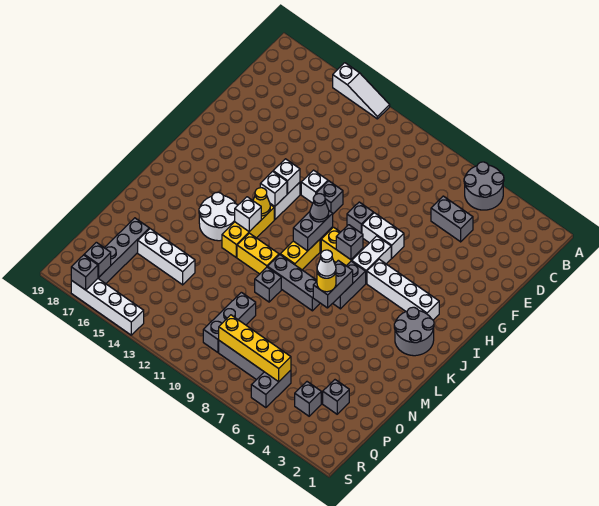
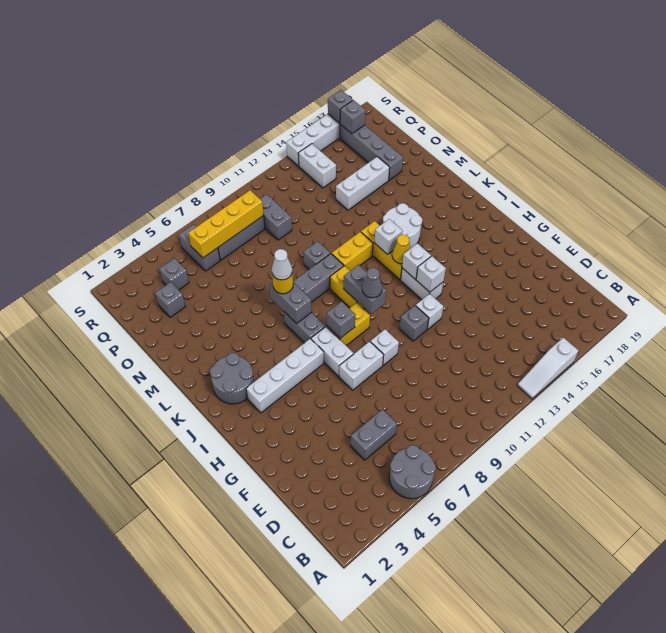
grey brick G9 level 1 -> white brick G9 level 1
grey brick O10:Q10 level 1 -> grey brick P10:Q10 level 1
none -> white brick Q14:R14 level 1

